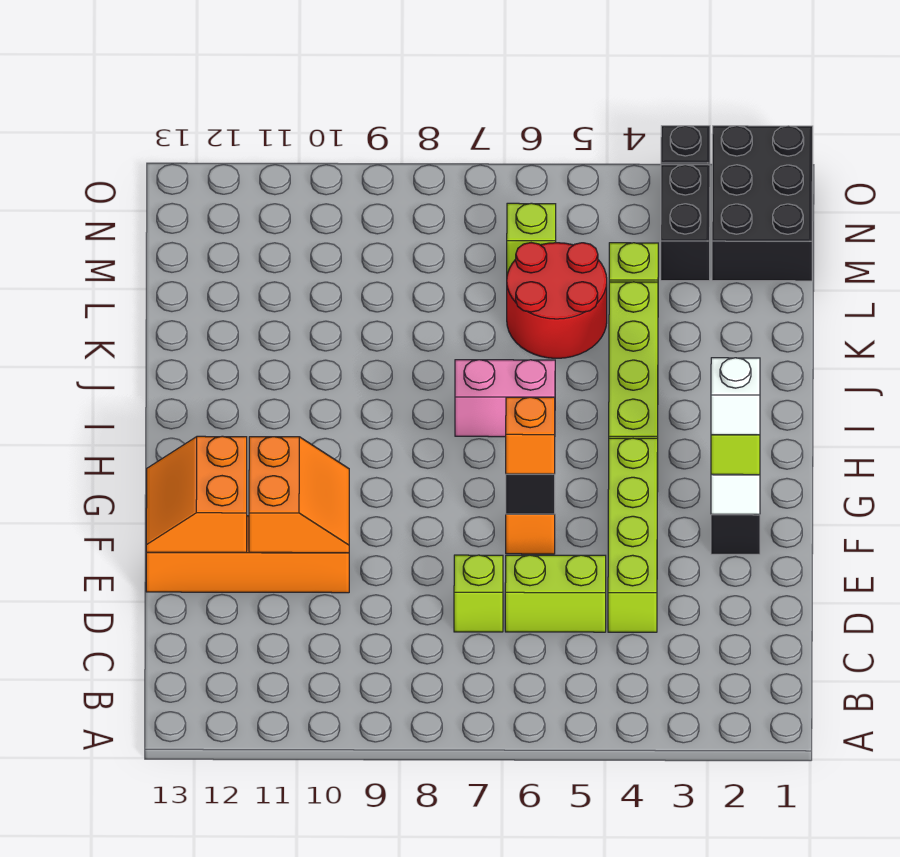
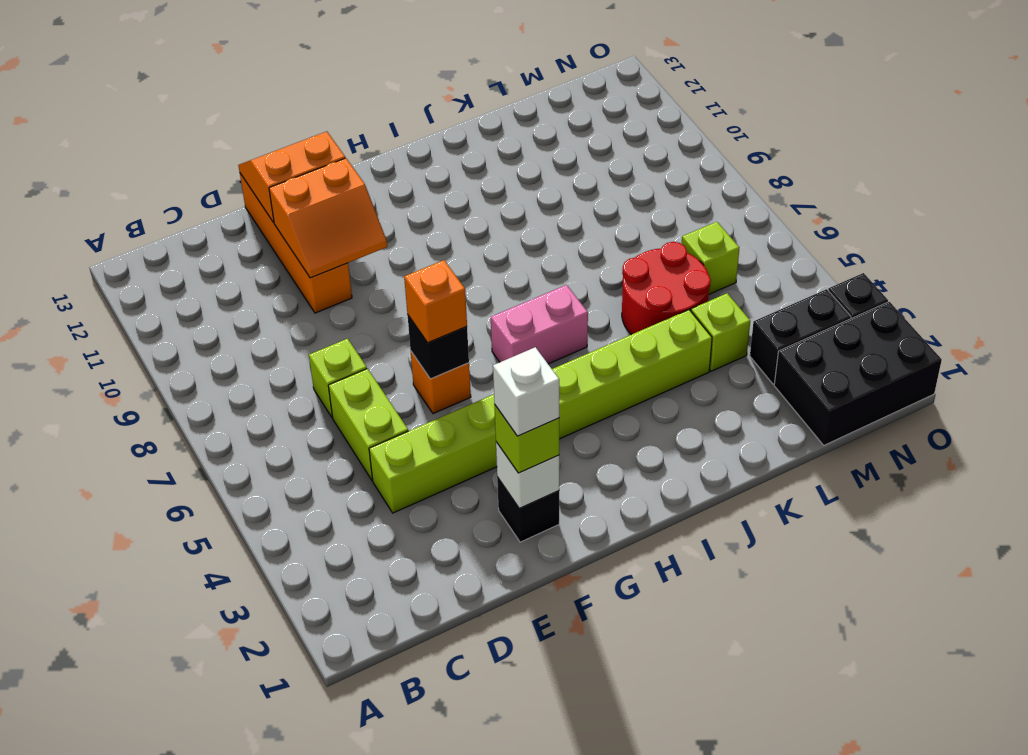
pink brick I6:I7 level 1 -> pink brick H6:I6 level 1

